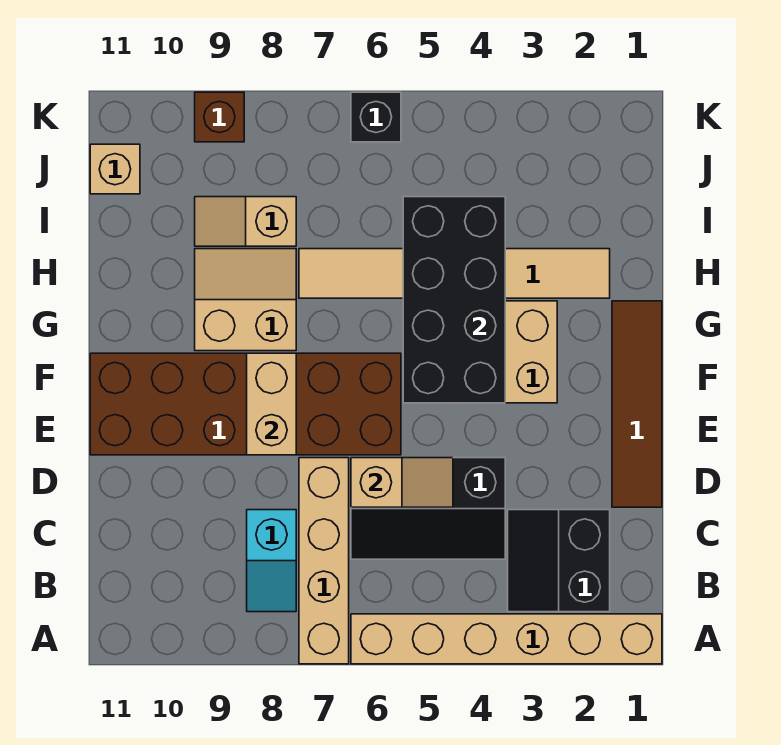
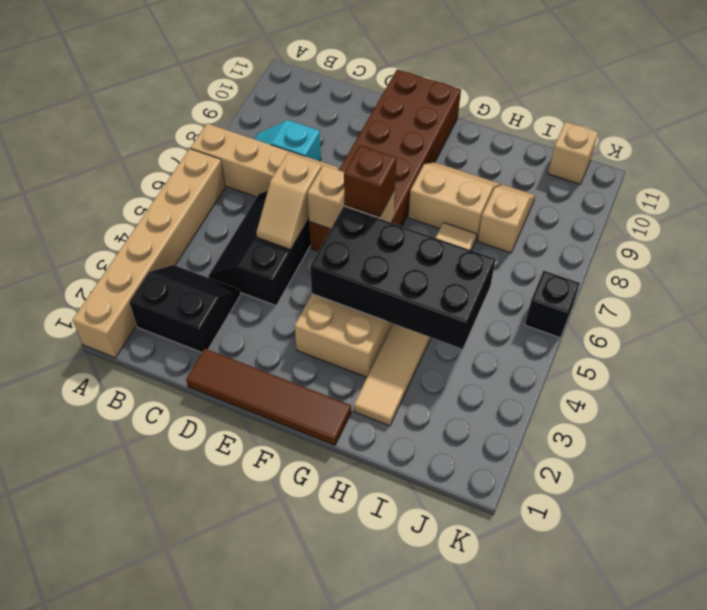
tan brick E8:F8 level 2 -> tan brick E6:F6 level 2
tan slope G8:H9 level 1 top G -> tan slope G8:H9 level 1 top 8
brown brick K9 level 1 -> brown brick F6 level 3

